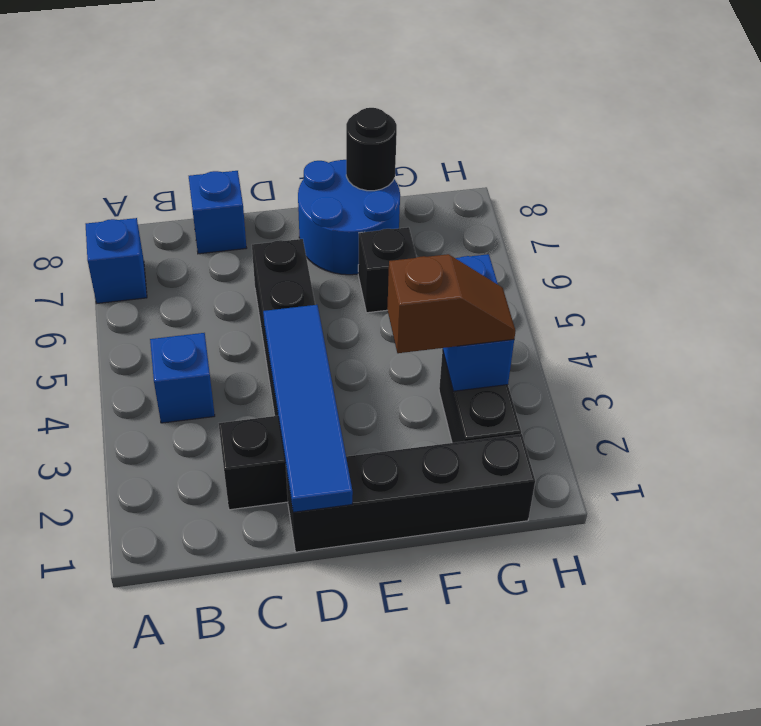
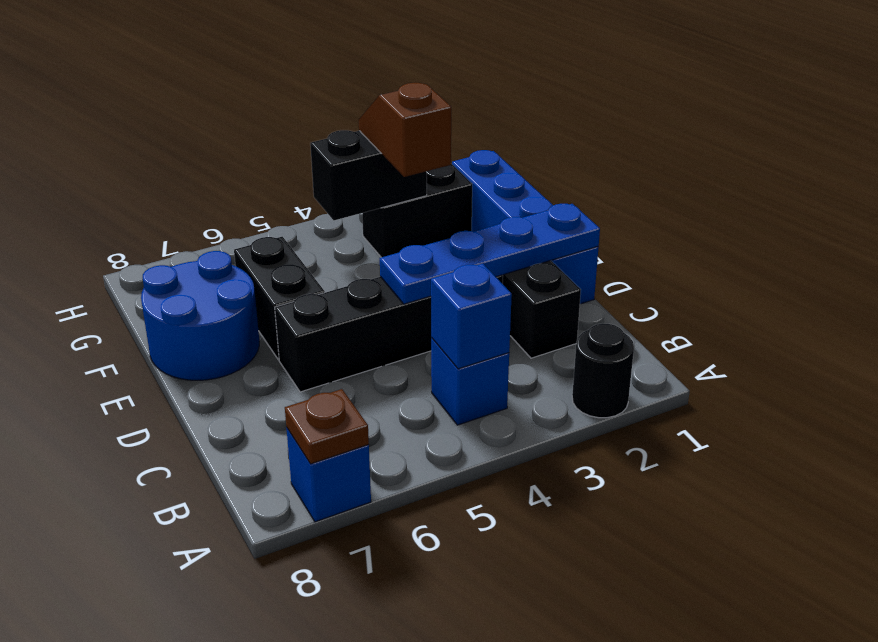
none -> brown plate A7 level 2
blue brick C8 level 1 -> blue brick B4 level 2
black brick D1:G1 level 1 -> blue brick D1:G1 level 1
blue tile D1:D4 level 2 -> blue plate D1:D4 level 2
black brick F6 level 1 -> black brick E6:F6 level 1
black round brick F8 level 2 -> black round brick A2 level 1
blue brick G3:G4 level 2 -> black brick G3:G4 level 2

